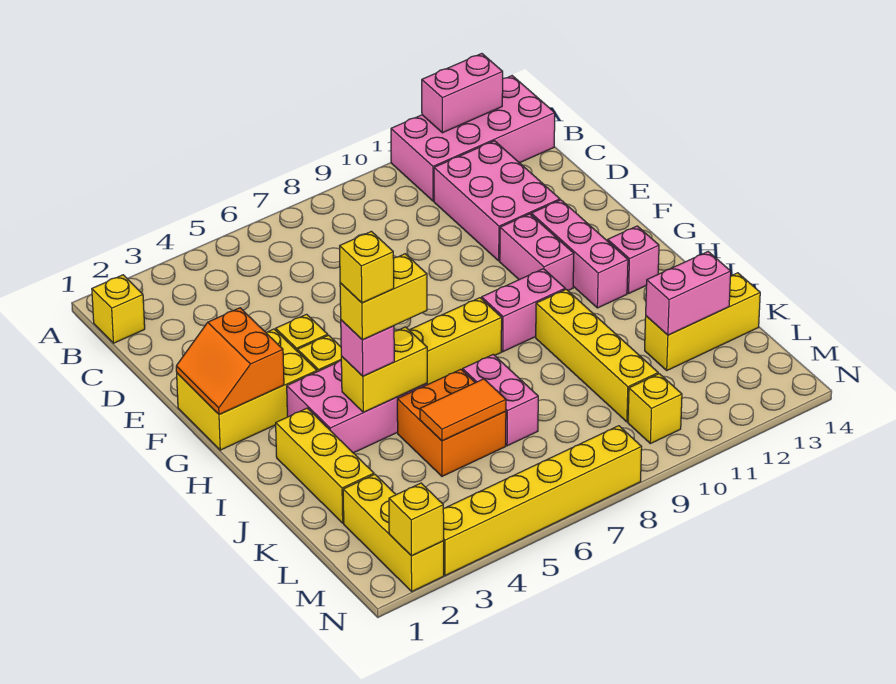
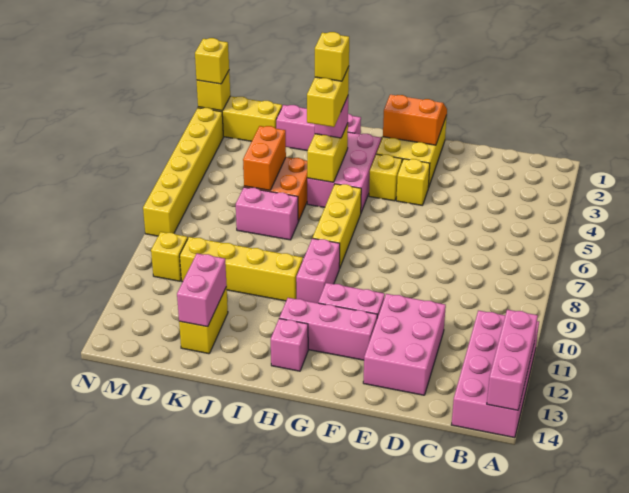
pink brick A12:A13 level 2 -> pink brick A12:A14 level 2
yellow brick B1 level 1 -> yellow brick N2 level 3
pink brick C11:E12 level 1 -> pink brick D11:E13 level 1
yellow brick I2:K2 level 1 -> pink brick I2:K2 level 1
orange tile K5:K6 level 2 -> orange brick K5:K6 level 2
yellow brick K12:K14 level 1 -> yellow brick K12:K13 level 1

